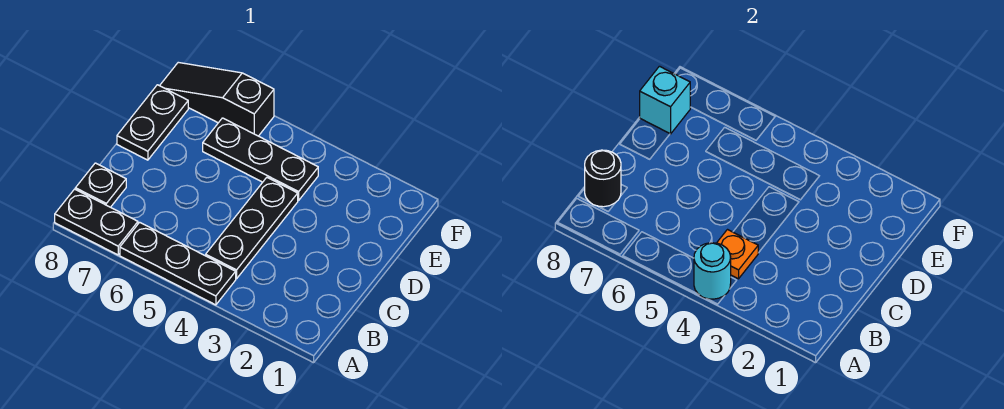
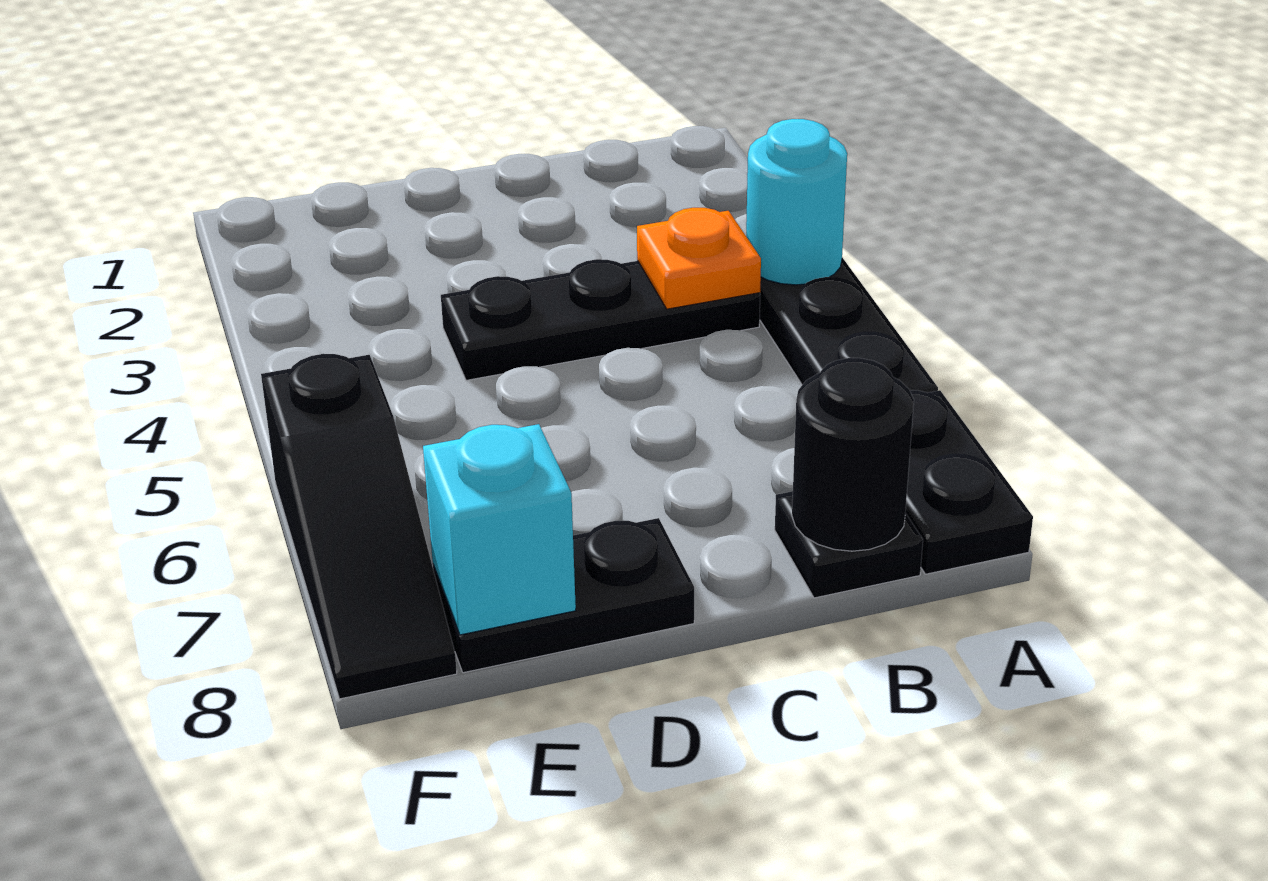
black plate E4:E6 level 1 -> none

